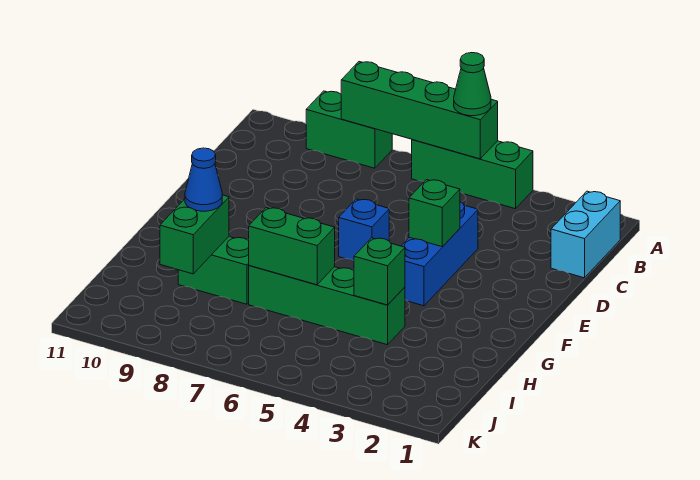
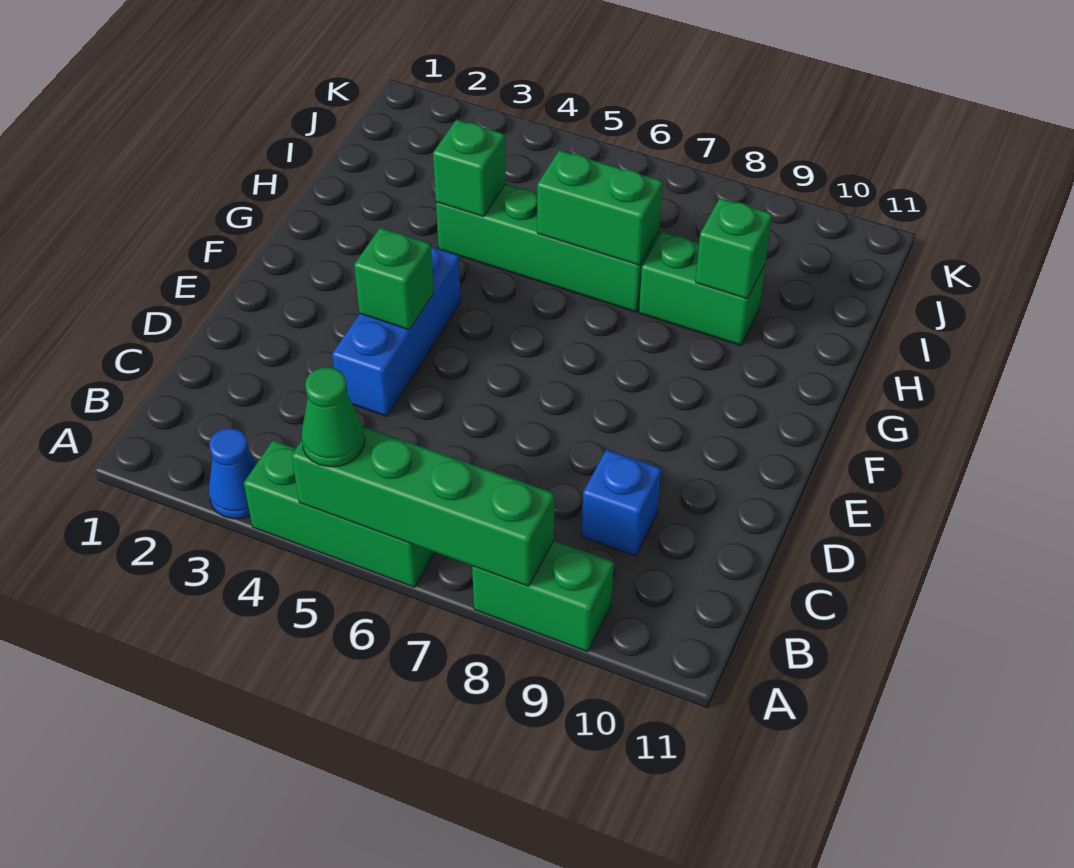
cyan brick B1:C1 level 1 -> none
blue brick E6 level 1 -> blue brick C9 level 1
green brick H9:I9 level 2 -> green brick H9 level 2
blue cone H9 level 3 -> blue cone A3 level 1

